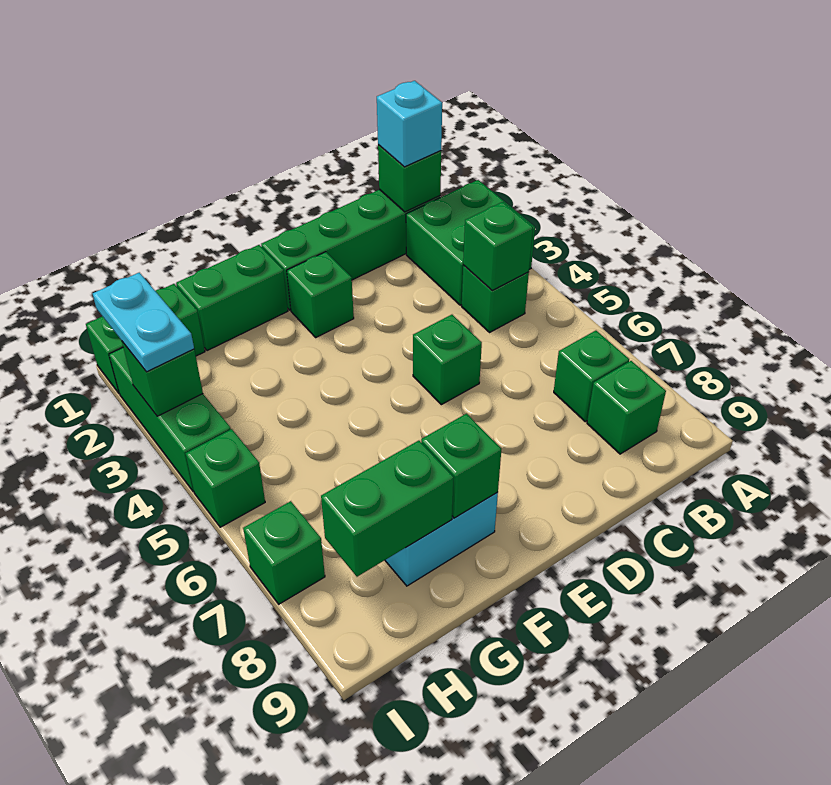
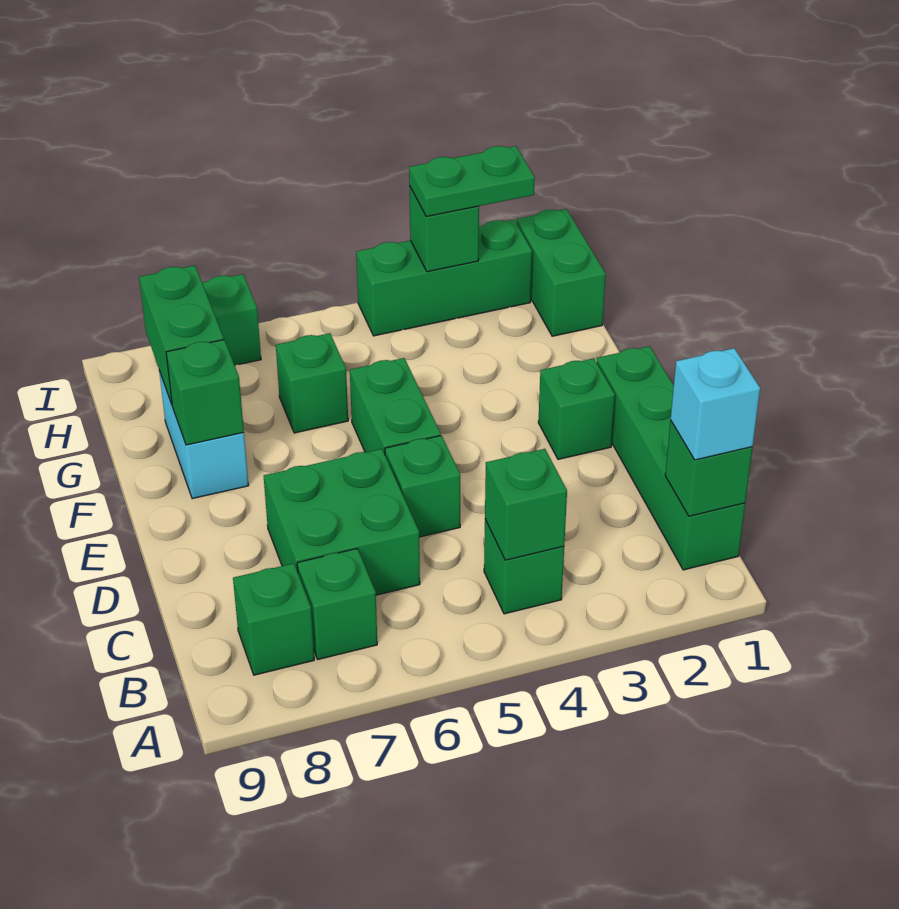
green brick A2:B3 level 1 -> green brick C6:D7 level 1
green brick F1:G1 level 1 -> green brick E5:F5 level 1
cyan plate I2:I3 level 3 -> green plate I2:I3 level 3
green brick I5 level 1 -> green brick G6 level 1

